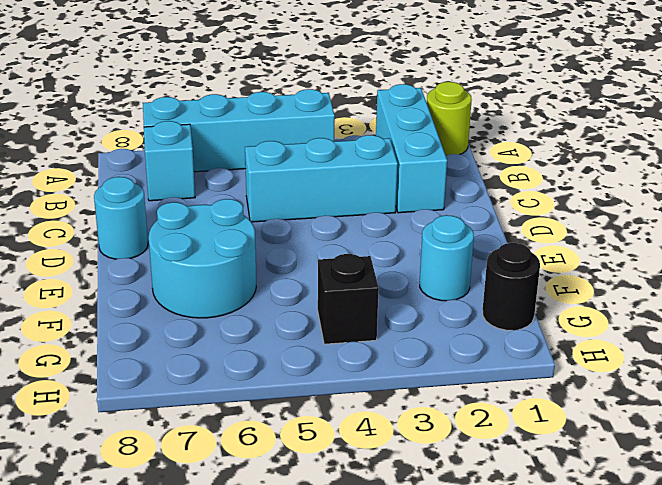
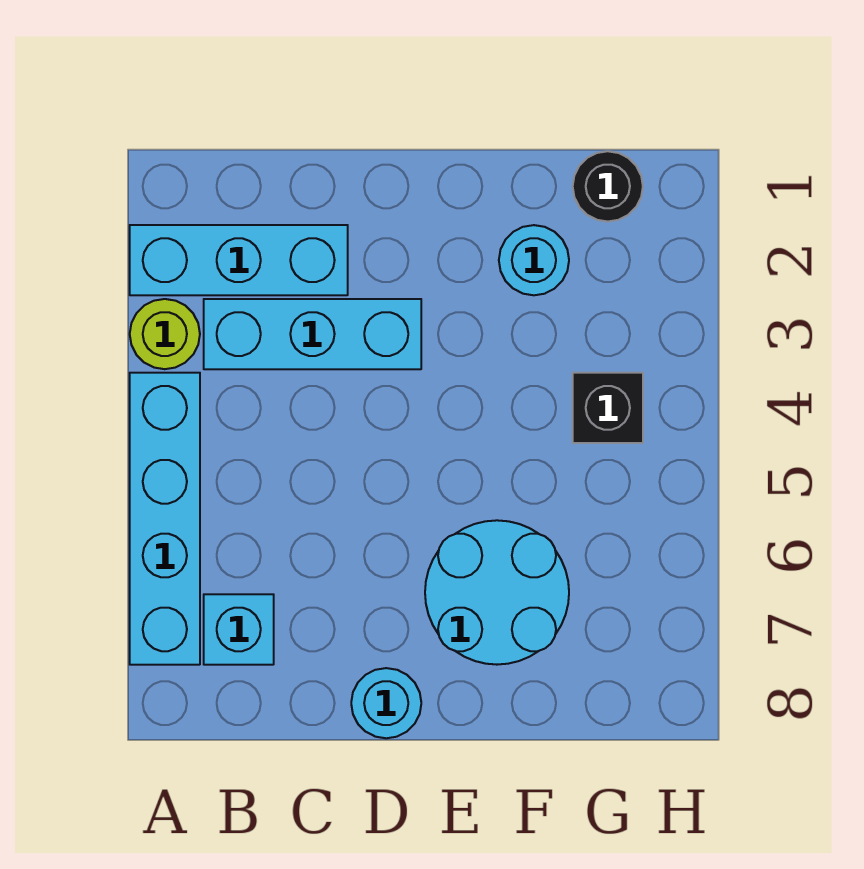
lime round brick A1 level 1 -> lime round brick A3 level 1
cyan brick C3:C5 level 1 -> cyan brick B3:D3 level 1

